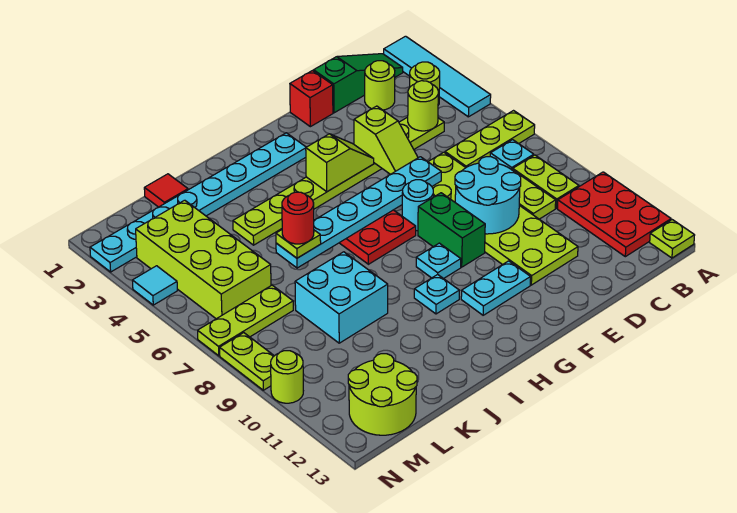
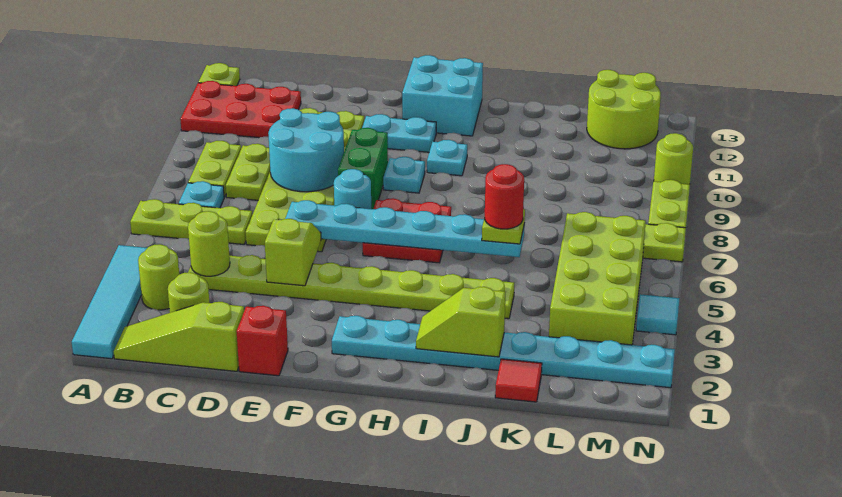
red plate A10:B12 level 1 -> red plate A11:C12 level 1
green slope B1:D1 level 1 top D -> lime slope B1:D1 level 1 top D
lime slope F4:G4 level 2 top G -> lime slope I2:J2 level 2 top J
cyan brick J8:K9 level 1 -> cyan brick G12:H13 level 1

